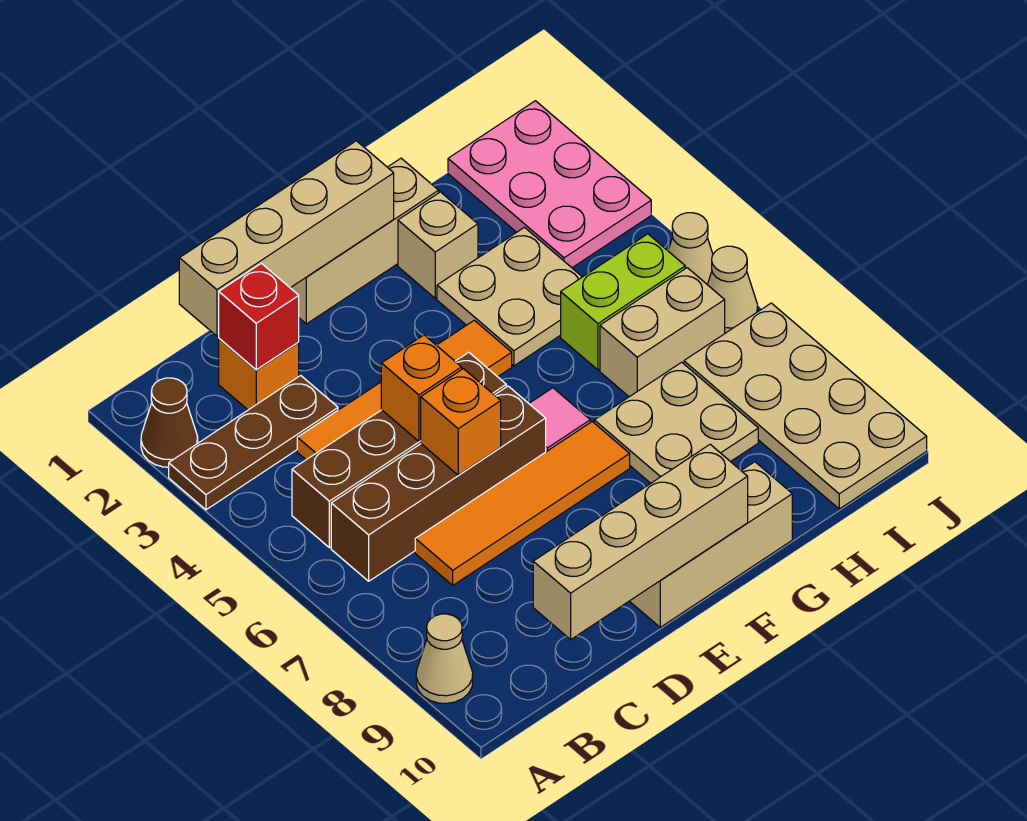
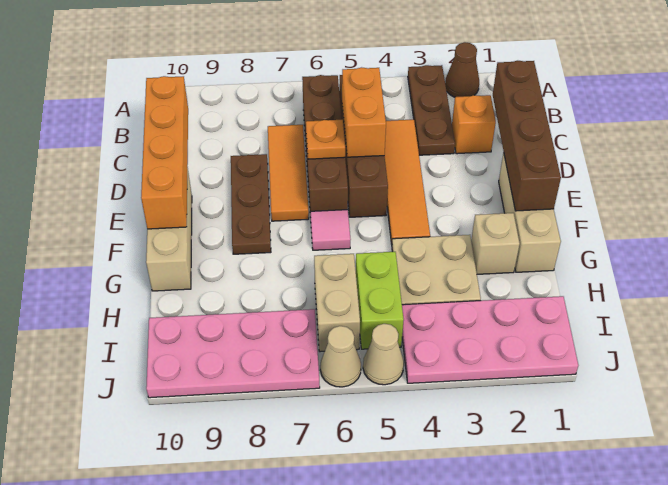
tan cone A9 level 1 -> none
tan brick C1:F1 level 2 -> brown brick C1:F1 level 2
red brick C2 level 2 -> none
orange tile C7:F7 level 1 -> orange tile C7:E7 level 1
tan brick C10:F10 level 2 -> orange brick C10:F10 level 2
orange brick D5 level 2 -> orange brick C5:D5 level 2
orange brick D6 level 2 -> orange plate D6 level 2
none -> brown plate D8:F8 level 1
tan plate G7:H8 level 1 -> none
pink plate I1:J3 level 1 -> pink plate I1:J4 level 1
tan plate I7:J10 level 1 -> pink plate I7:J10 level 1

